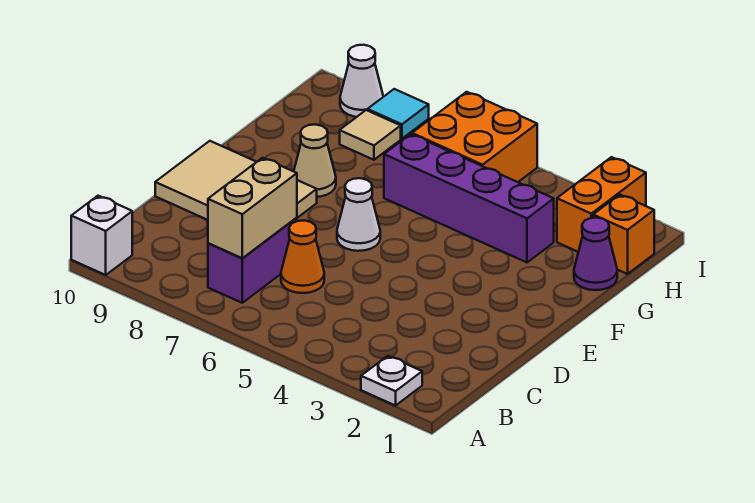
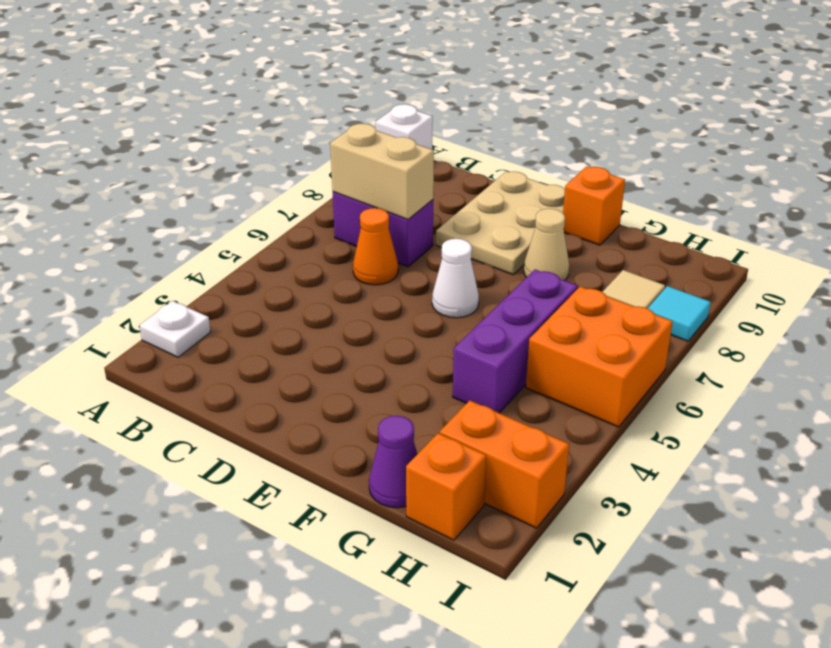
tan tile D8:E10 level 1 -> tan plate D8:E10 level 1
none -> orange brick F10 level 1
purple brick G3:G6 level 1 -> purple brick G4:G6 level 1
white cone I9 level 1 -> none

